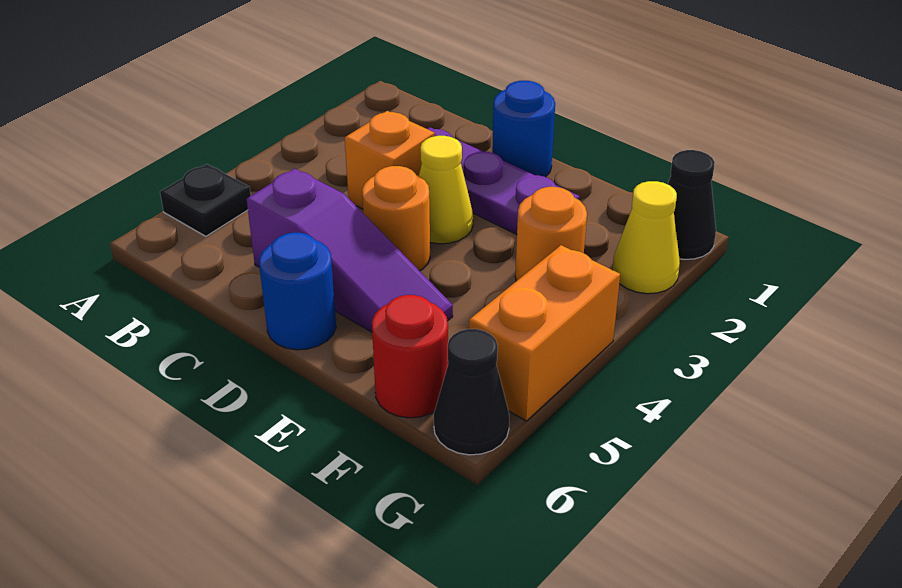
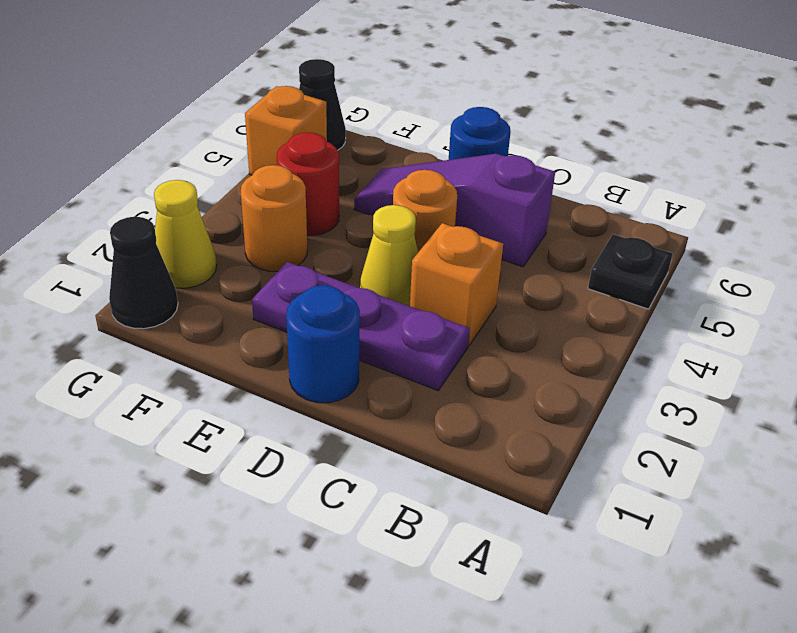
red round brick F6 level 1 -> red round brick F4 level 1
orange brick G4:G5 level 1 -> orange brick G5 level 1

